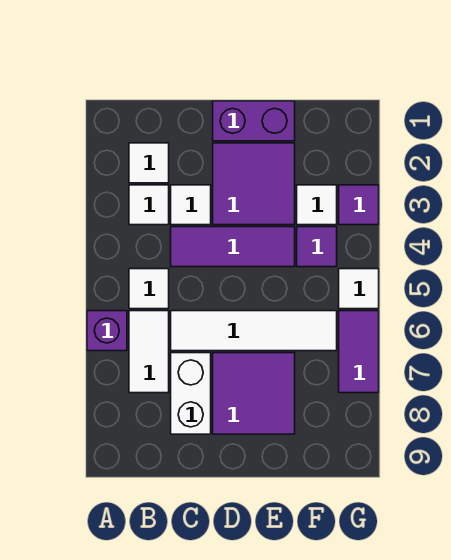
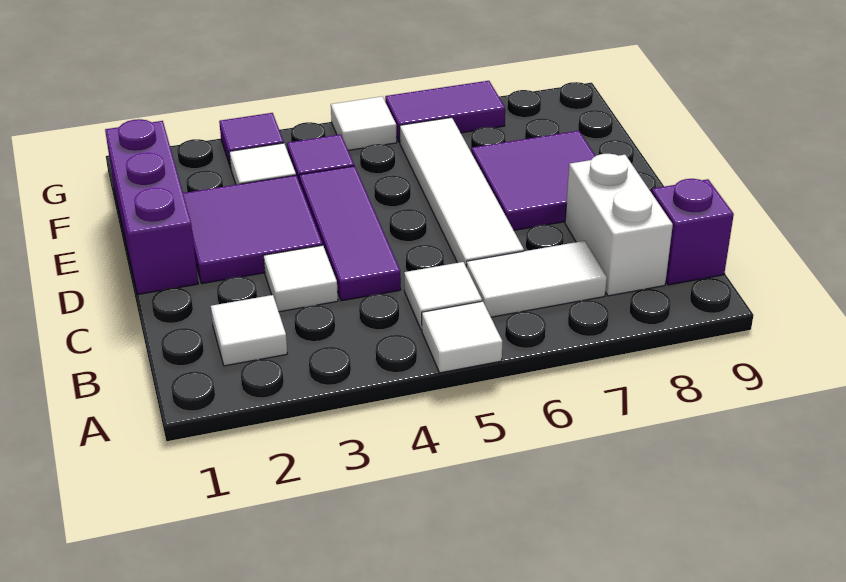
purple brick A6 level 1 -> purple brick B9 level 1
white tile B3 level 1 -> white tile A5 level 1
white brick C7:C8 level 1 -> white brick B8:C8 level 1
purple brick D1:E1 level 1 -> purple brick D1:F1 level 1

